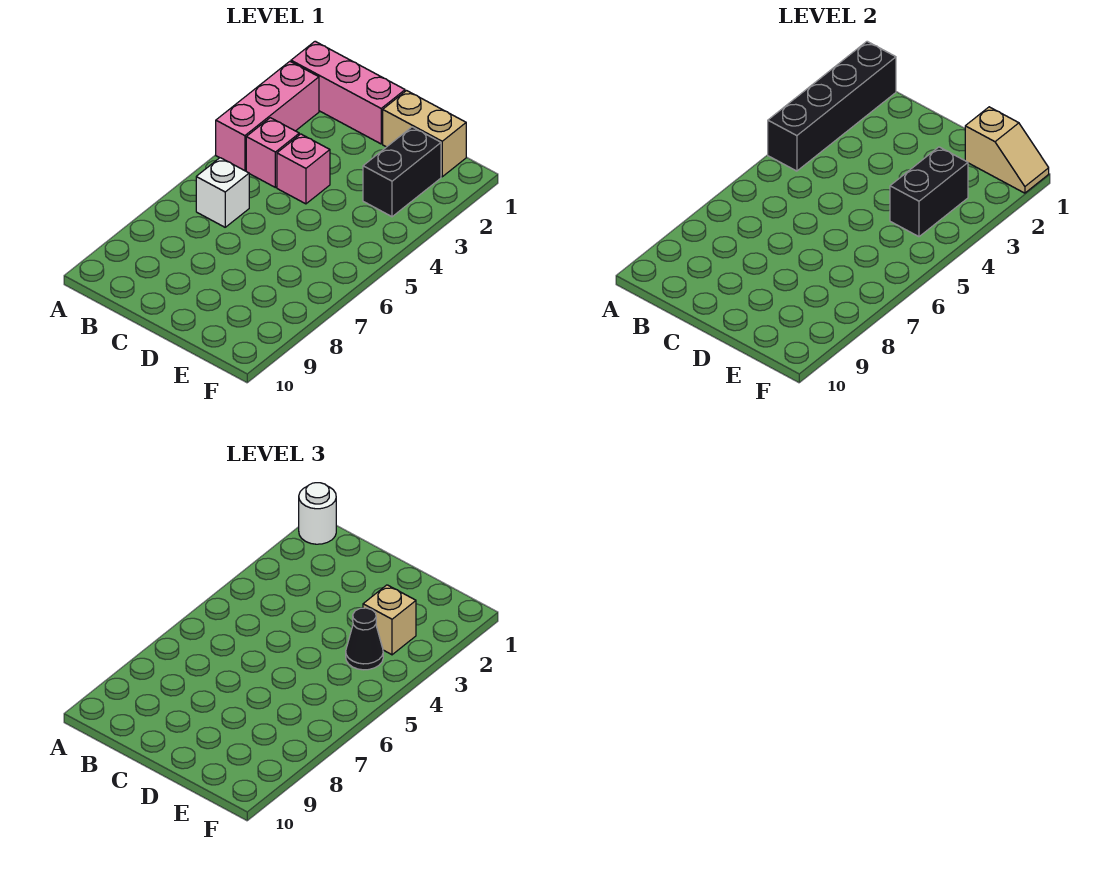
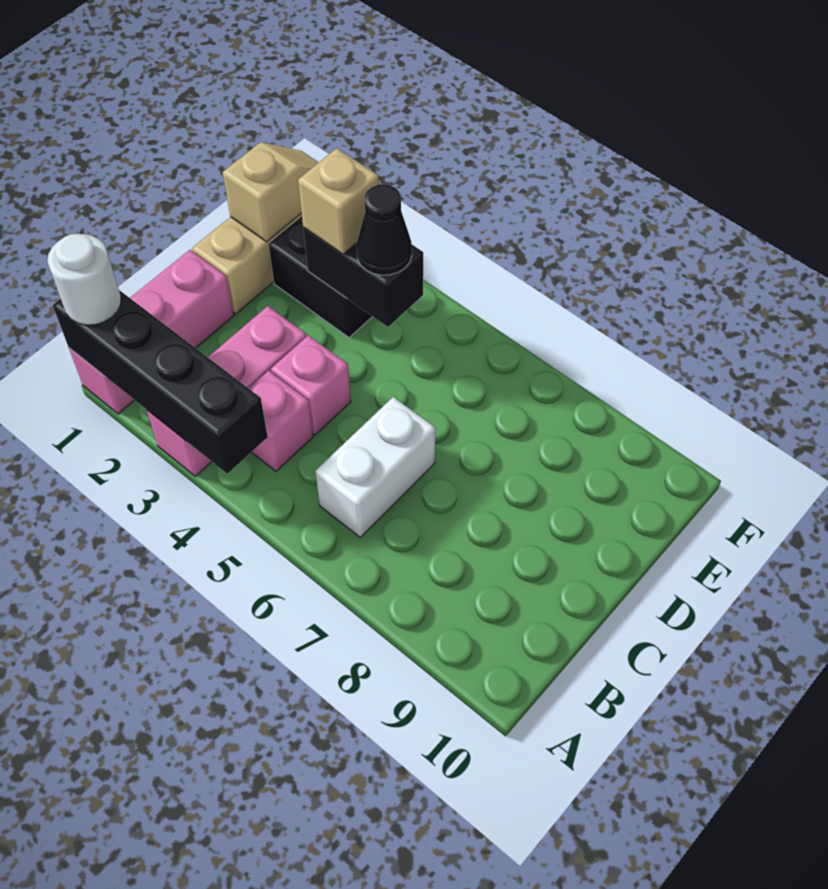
pink brick A2:A4 level 1 -> pink brick A3:C3 level 1
white brick B6 level 1 -> white brick B6:C6 level 1

